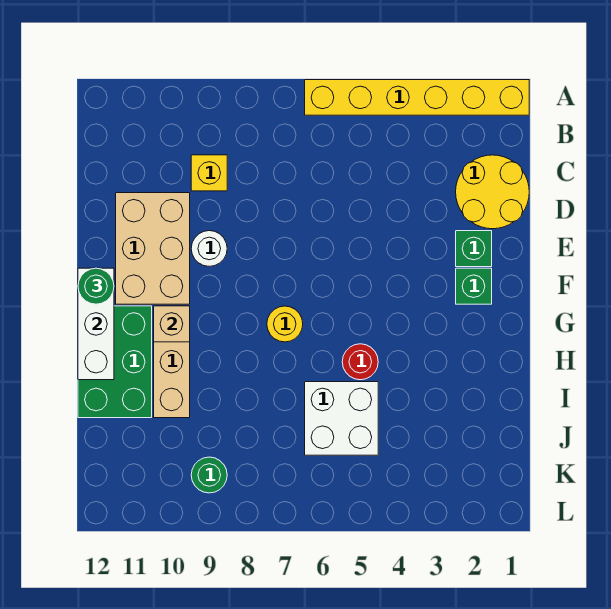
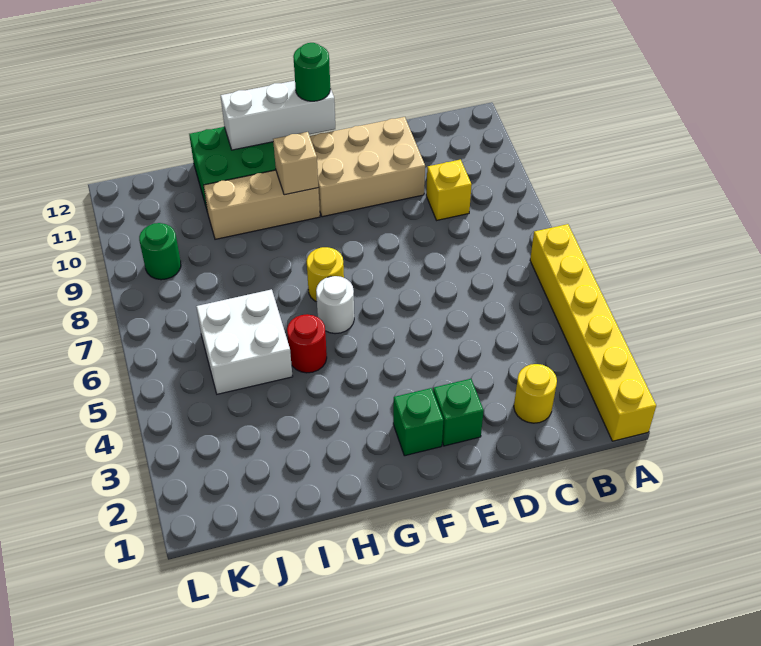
yellow round brick C1:D2 level 1 -> yellow round brick C2 level 1
white round brick E9 level 1 -> white round brick G6 level 1

